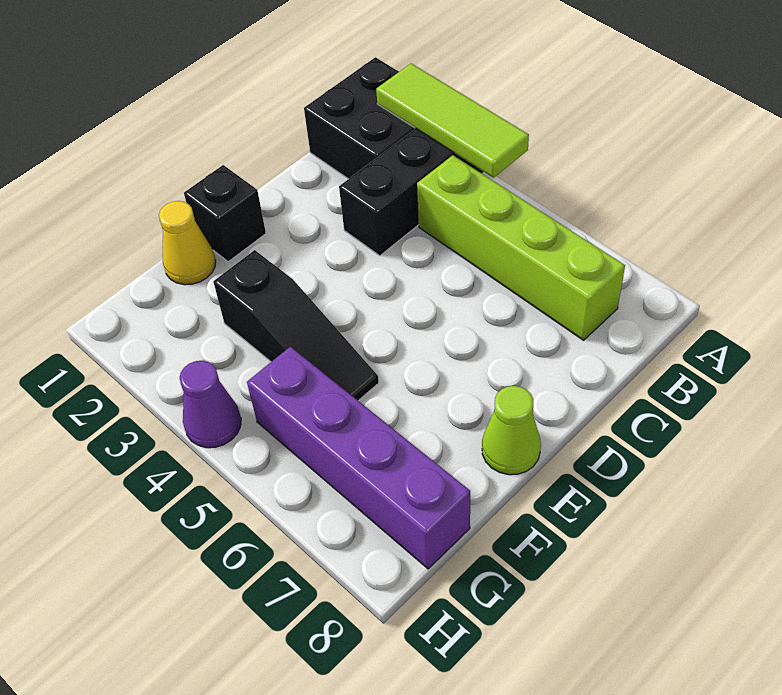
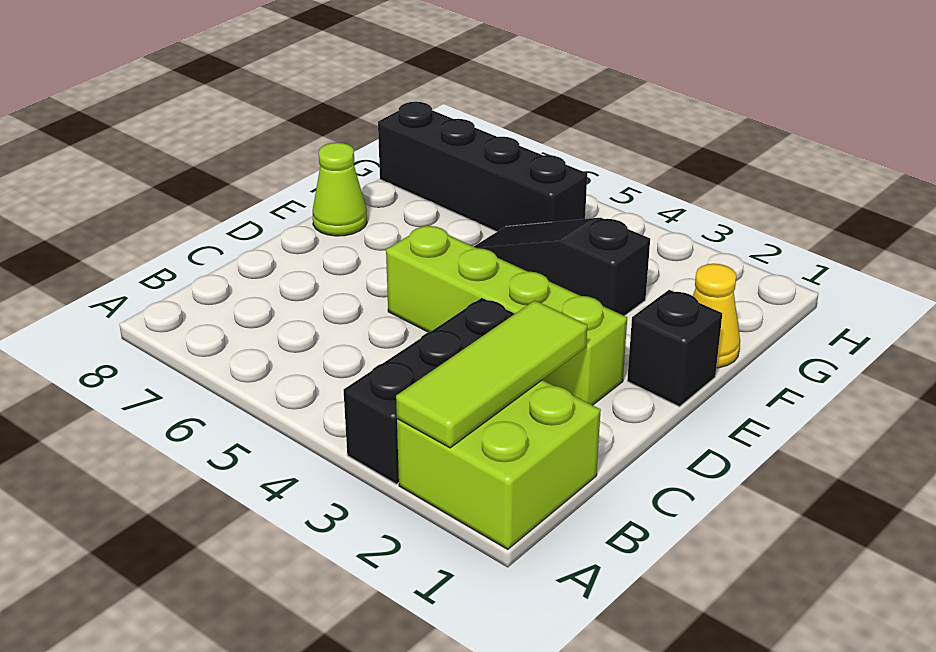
black brick A1:B2 level 1 -> lime brick A1:B2 level 1
lime tile A2:A4 level 2 -> lime tile A2:C2 level 2
lime brick B4:B7 level 1 -> lime brick D2:D5 level 1
purple brick G5:G8 level 1 -> black brick G5:G8 level 1
purple cone H4 level 1 -> none

